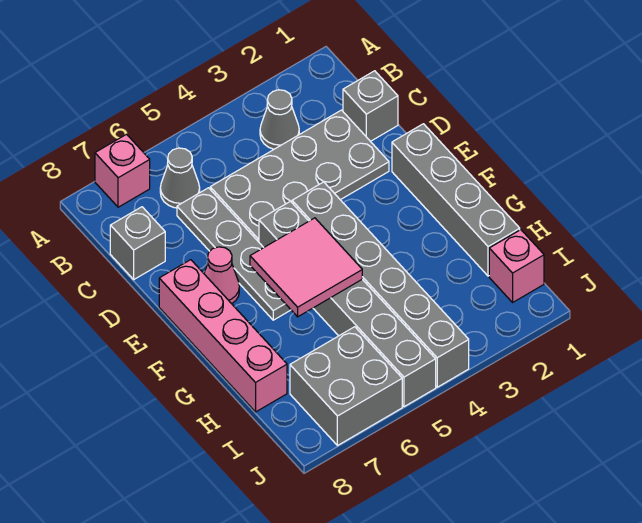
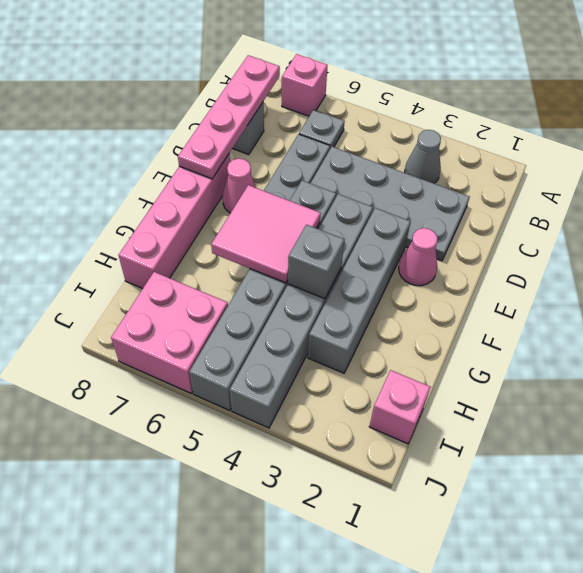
grey cone B6 level 1 -> grey plate B6 level 1
none -> pink plate B8:E8 level 2
grey brick C1 level 1 -> grey brick G4 level 2
grey brick E1:H1 level 1 -> grey brick E3:H3 level 1
none -> pink cone E2 level 1
grey brick I6:J7 level 1 -> pink brick I6:J7 level 1

